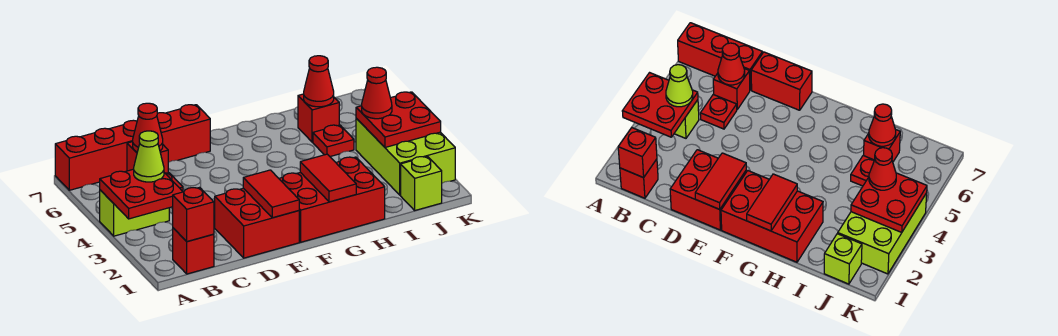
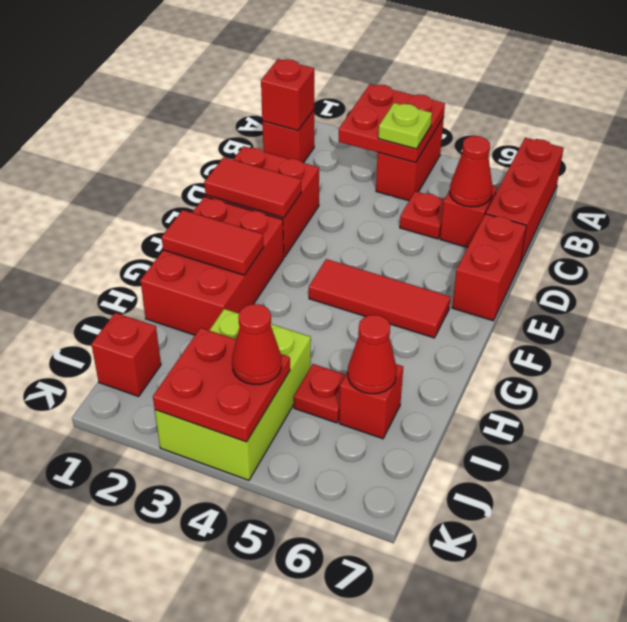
lime brick A4:B4 level 1 -> red brick A4:B4 level 1
lime cone B4 level 3 -> lime plate B4 level 3
none -> red tile F4:F6 level 1
lime brick J1 level 1 -> red brick J1 level 1
lime brick J2:K4 level 1 -> lime brick I3:K4 level 1

